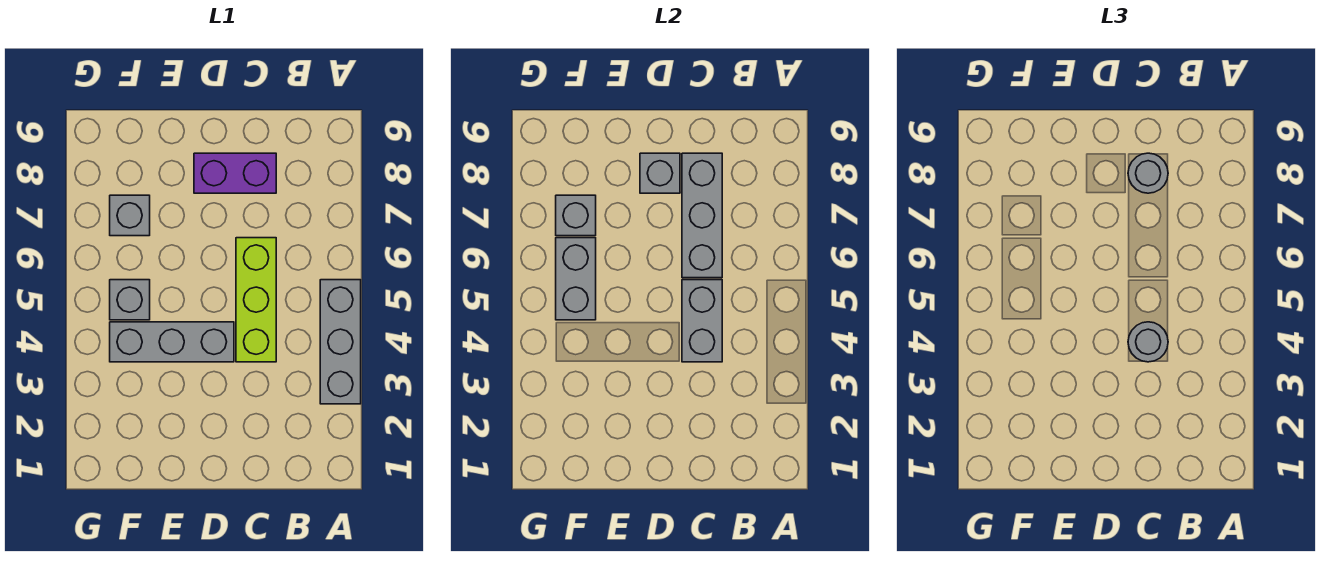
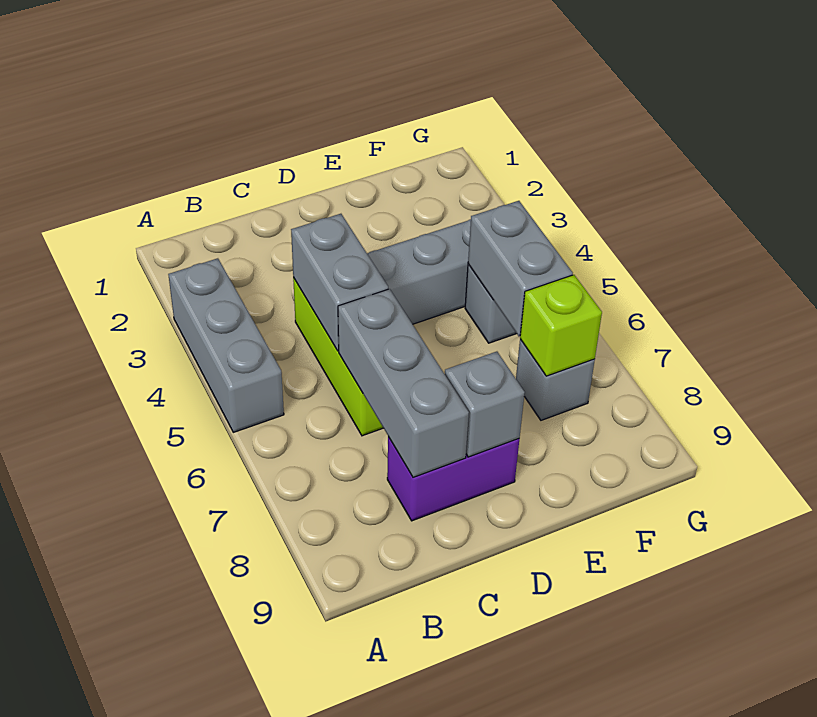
grey round brick C4 level 3 -> none
grey round brick C8 level 3 -> none
grey brick F7 level 2 -> lime brick F7 level 2

